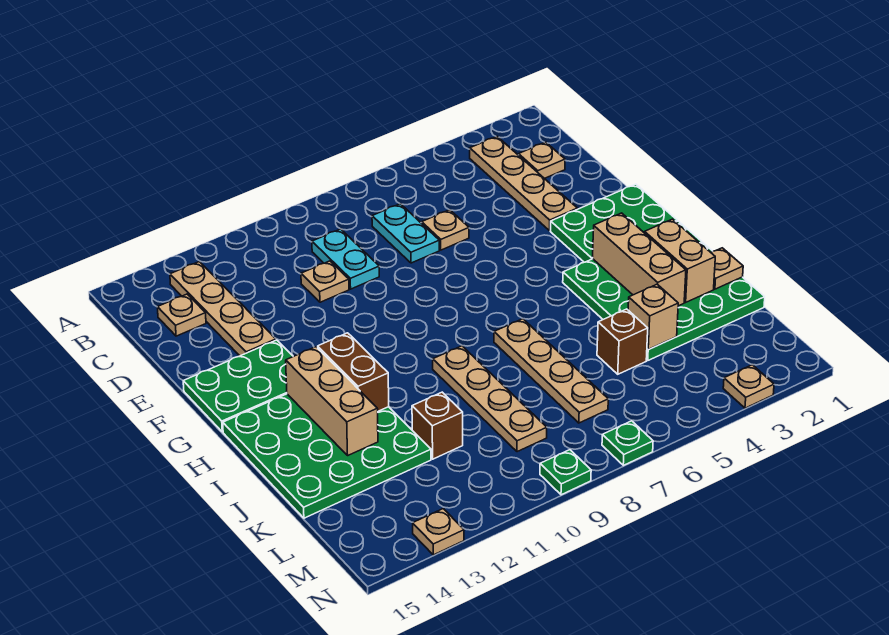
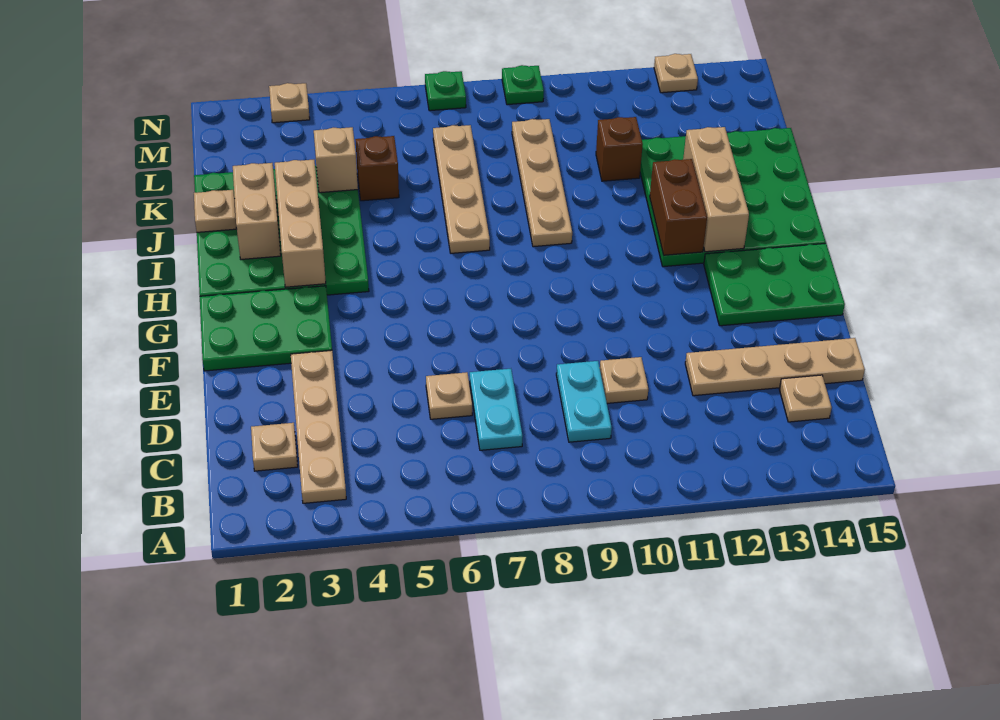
tan plate B13:E13 level 1 -> tan plate D12:D15 level 1

